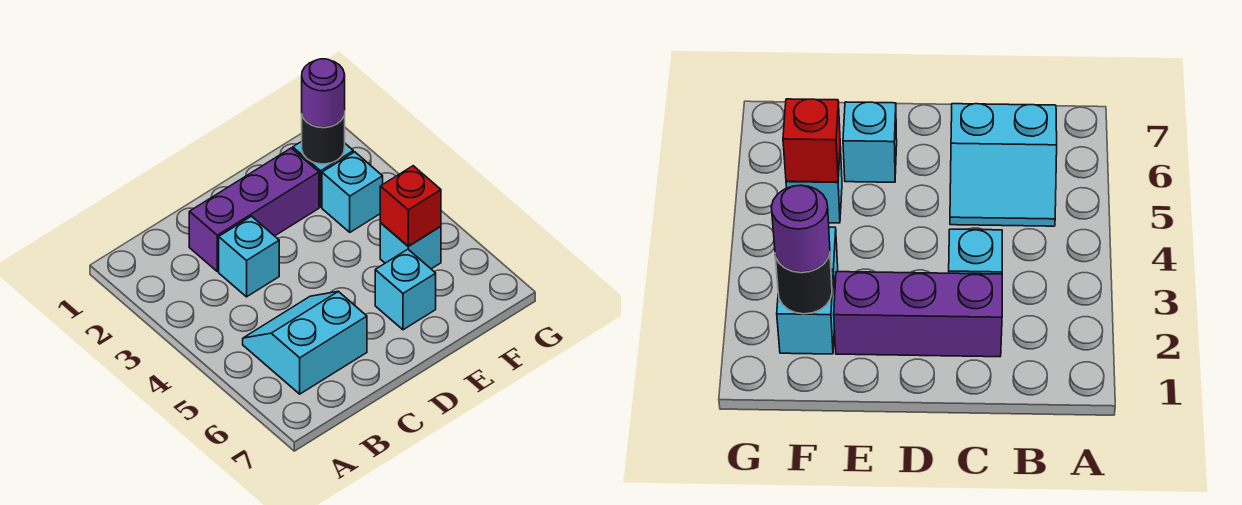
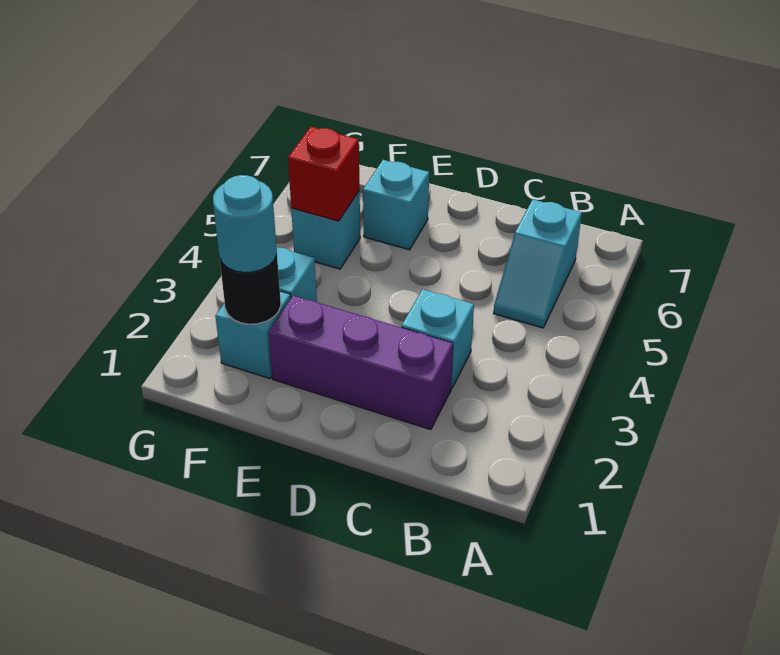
cyan slope B5:C6 level 1 top 6 -> cyan slope B5:B6 level 1 top 6
purple round brick F2 level 3 -> cyan round brick F2 level 3

